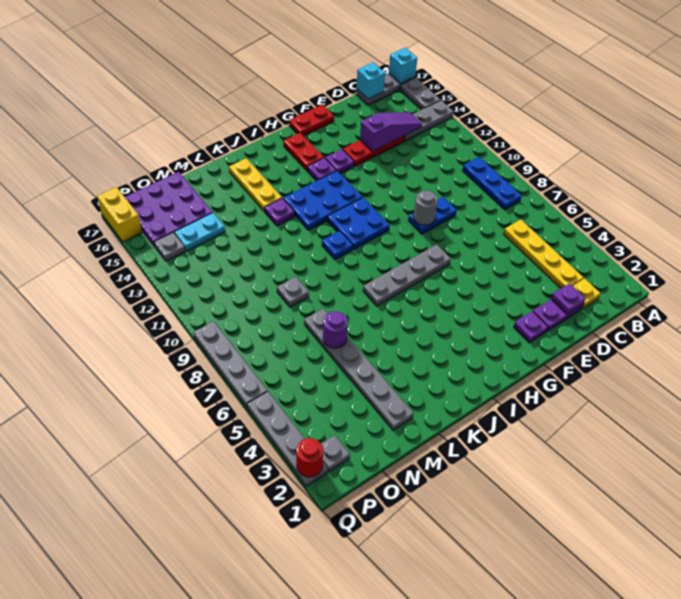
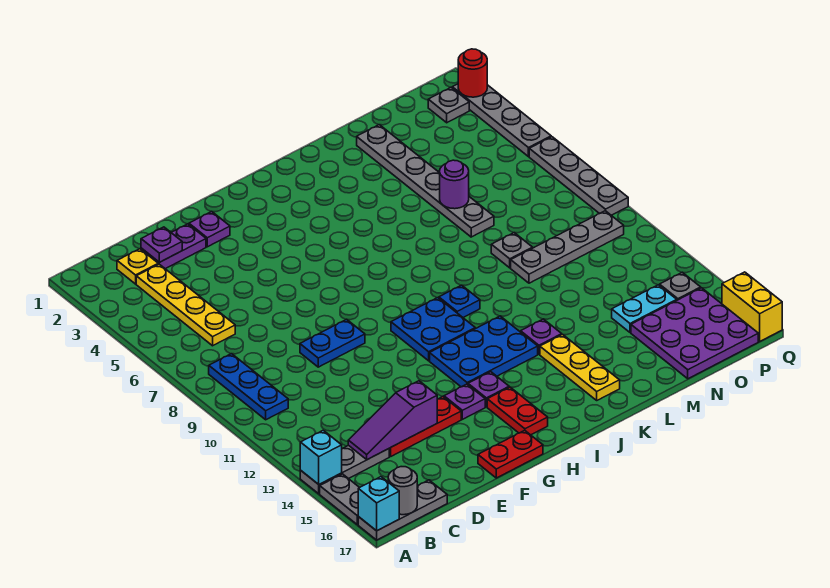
cyan brick C17 level 2 -> cyan brick A14 level 2
grey round brick F9 level 2 -> grey round brick B17 level 2
grey plate G7:J7 level 1 -> grey plate M10:P10 level 1

